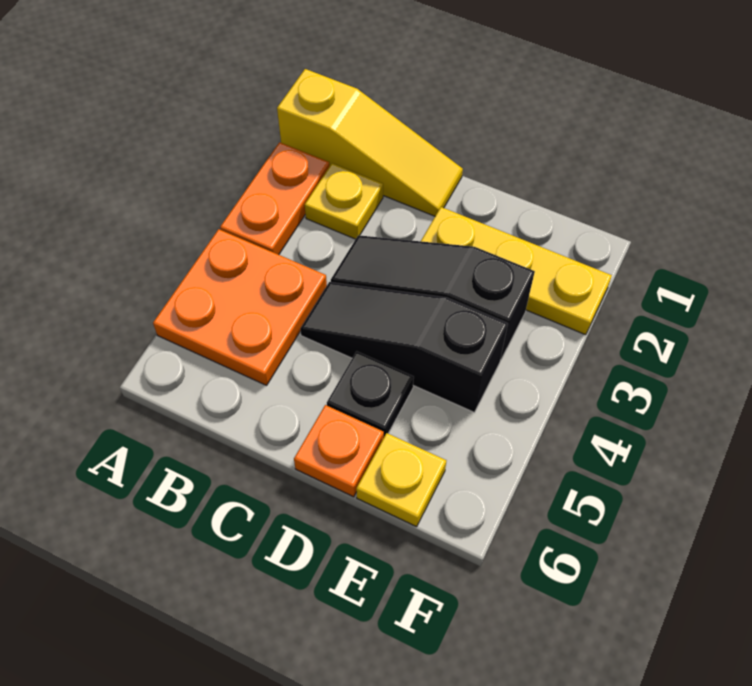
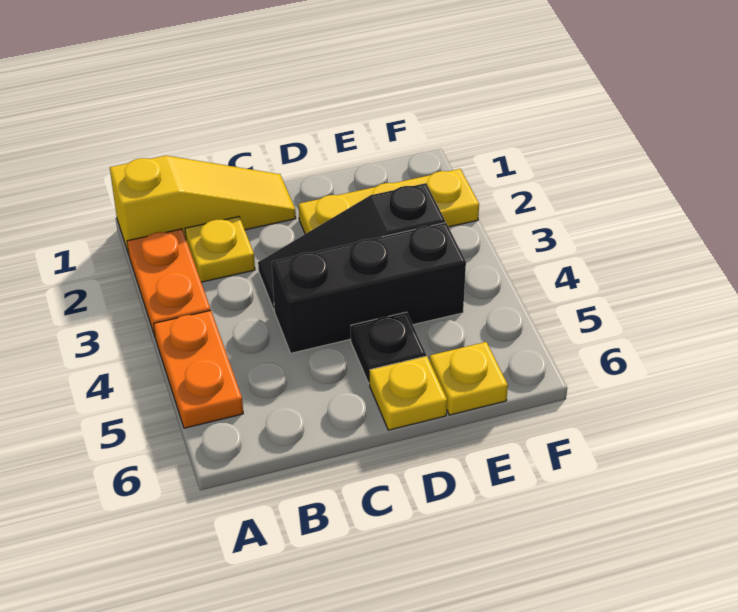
orange plate A4:B5 level 1 -> orange plate A4:A5 level 1
black slope C4:E4 level 1 top E -> black brick C4:E4 level 1
orange plate D6 level 1 -> yellow plate D6 level 1

